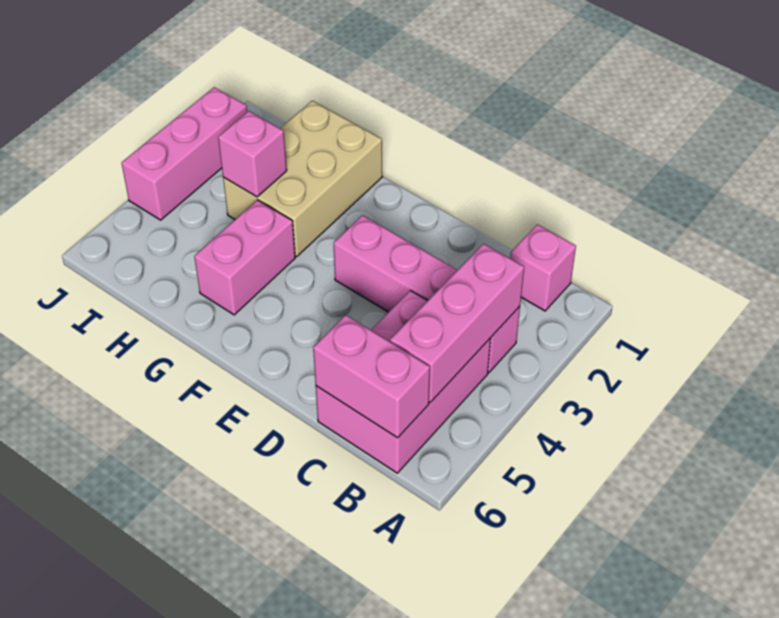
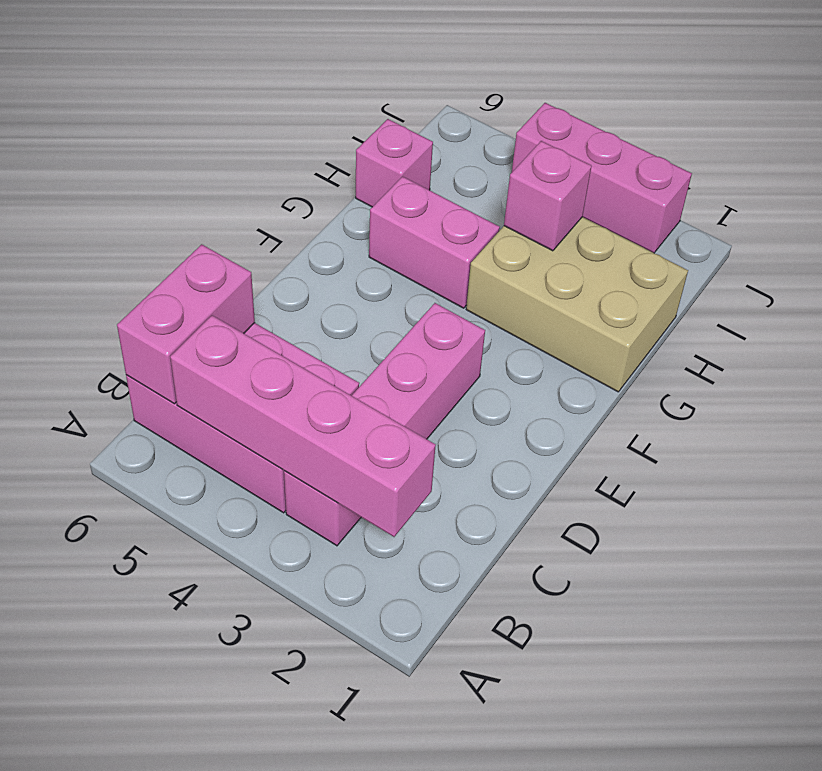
pink brick B1 level 1 -> pink brick H6 level 1
pink brick B3:B5 level 2 -> pink brick B2:B5 level 2

